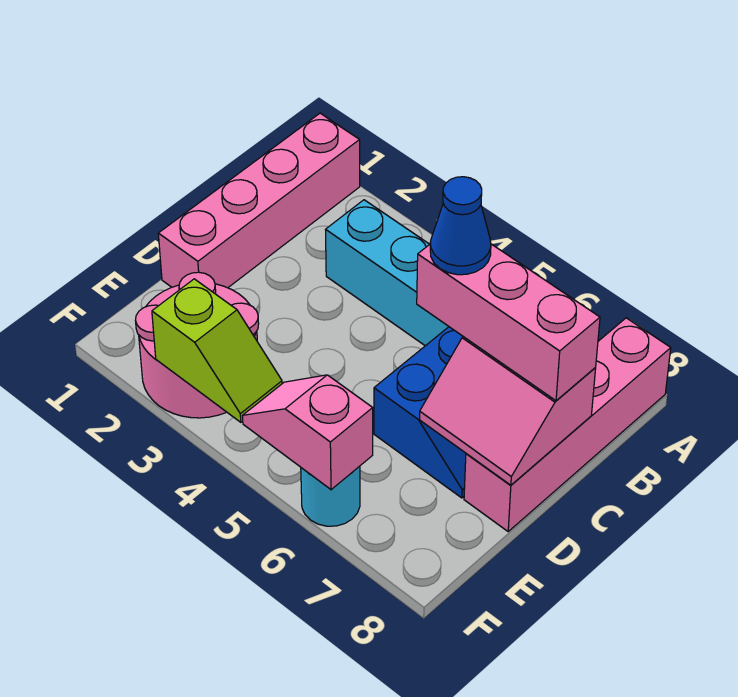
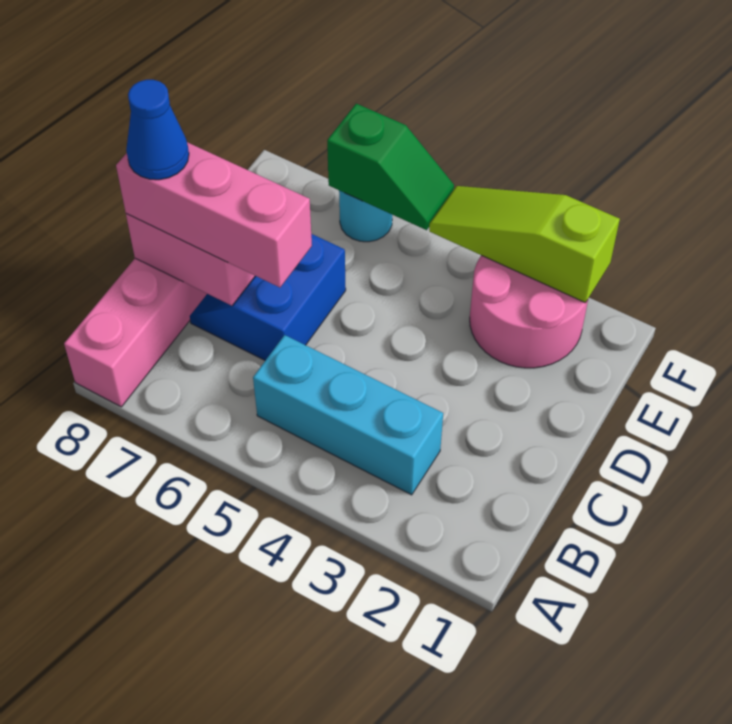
pink brick A1:D1 level 1 -> none
blue cone C6 level 4 -> blue cone C8 level 4
lime slope F3:F4 level 2 top 3 -> lime slope F2:F4 level 2 top 2
pink slope F5:F6 level 2 top 6 -> green slope F5:F6 level 2 top 6

